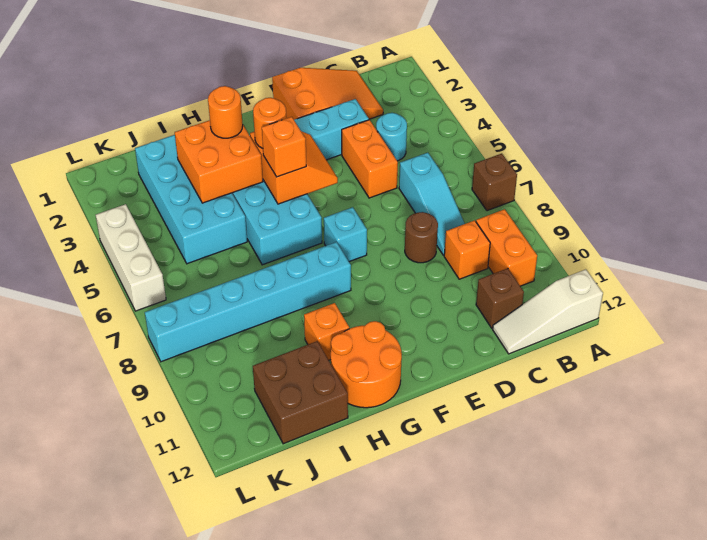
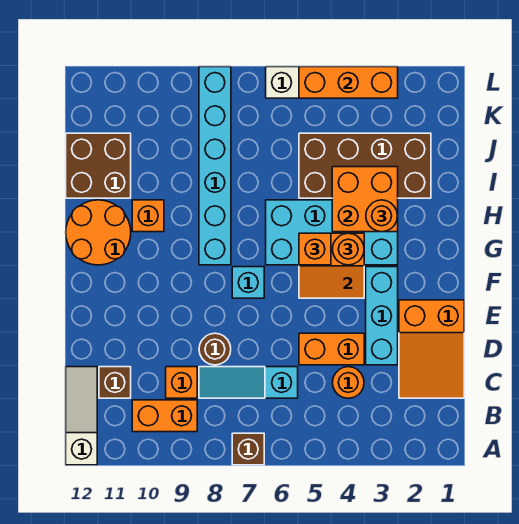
cyan round brick C4 level 1 -> orange round brick C4 level 1
cyan brick I2:J5 level 1 -> brown brick I2:J5 level 1
none -> orange brick L3:L5 level 2

